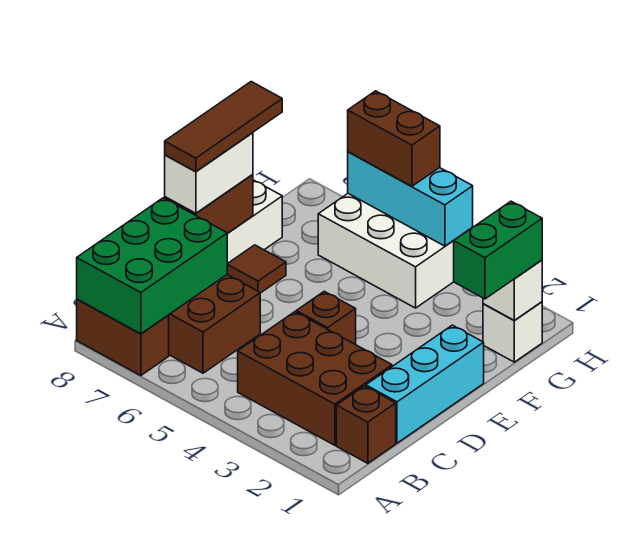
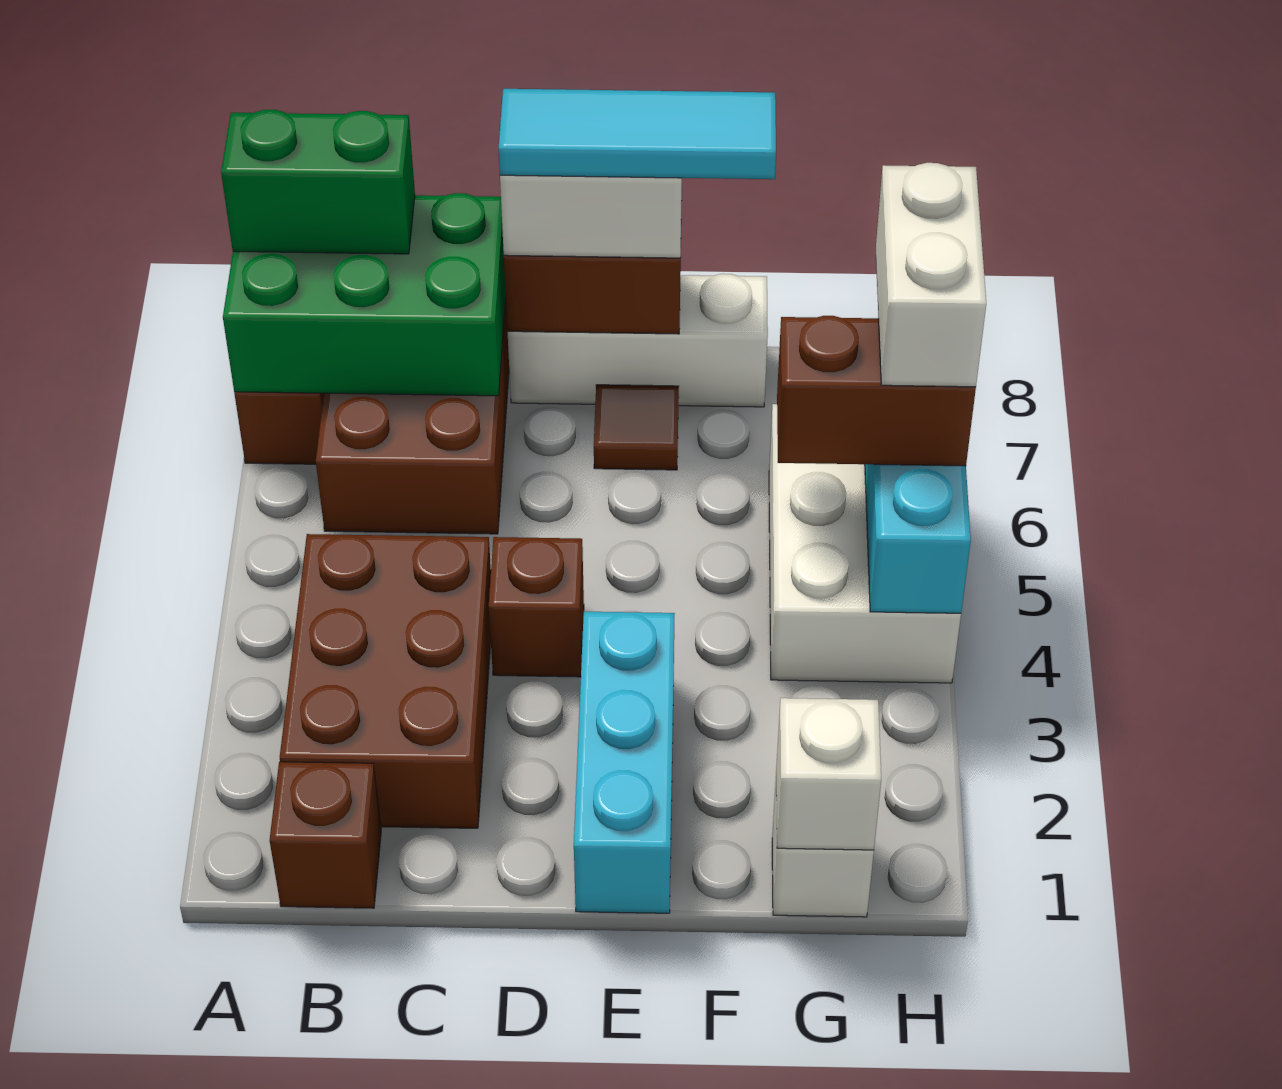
cyan brick C1:E1 level 1 -> cyan brick E1:E3 level 1
brown tile D8:F8 level 4 -> cyan tile D8:F8 level 4
green brick F1:G1 level 3 -> green brick A8:B8 level 3
brown brick H5:H6 level 3 -> brown brick G5:H5 level 3
none -> white brick H5:H6 level 4

